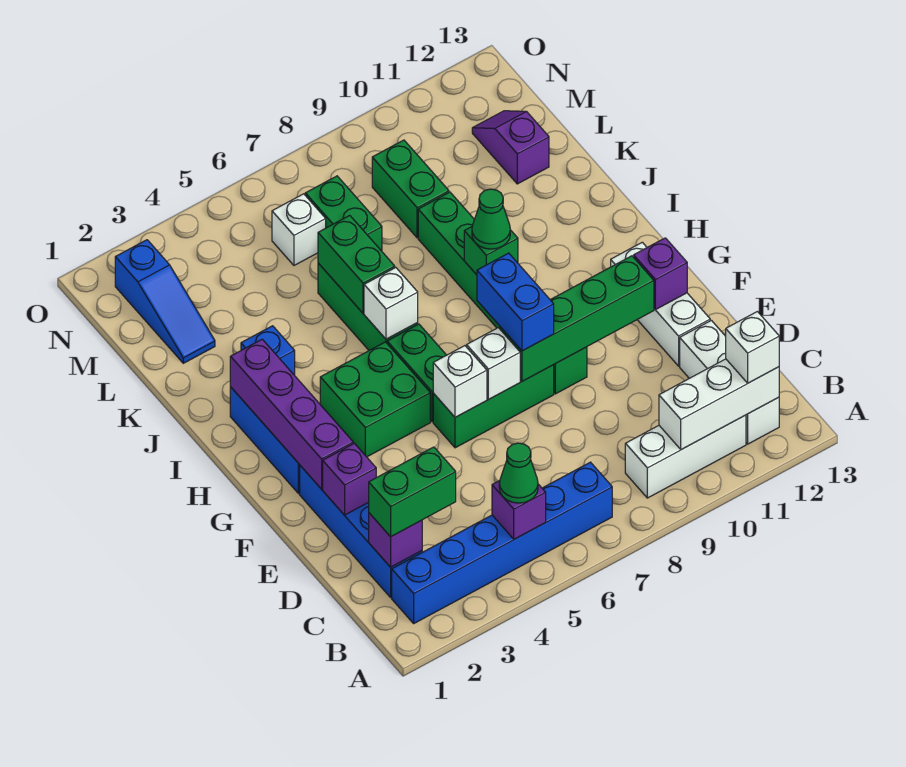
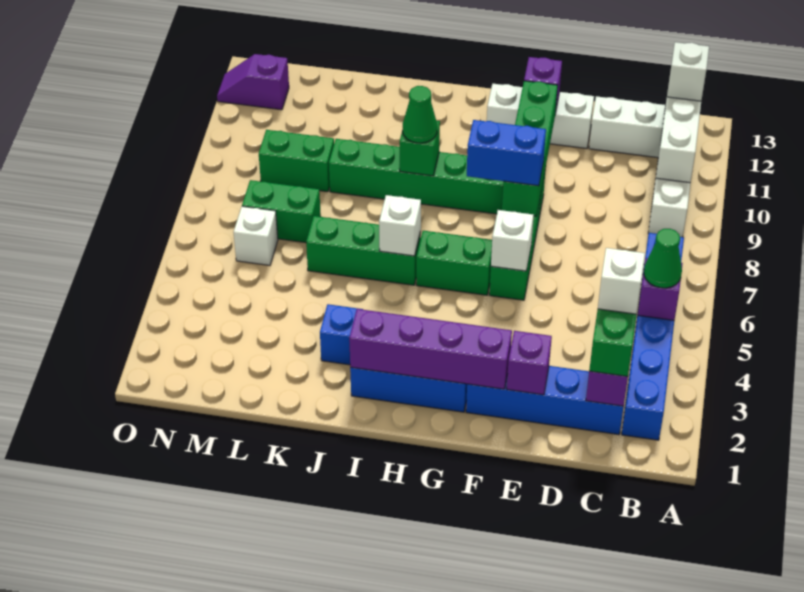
white brick F7 level 2 -> white brick C3 level 4
green brick G4:H5 level 1 -> none
green brick J6:K6 level 2 -> none
blue slope L2:N2 level 1 top N -> none
purple slope L12:M12 level 1 top L -> purple slope N12:O12 level 1 top N

